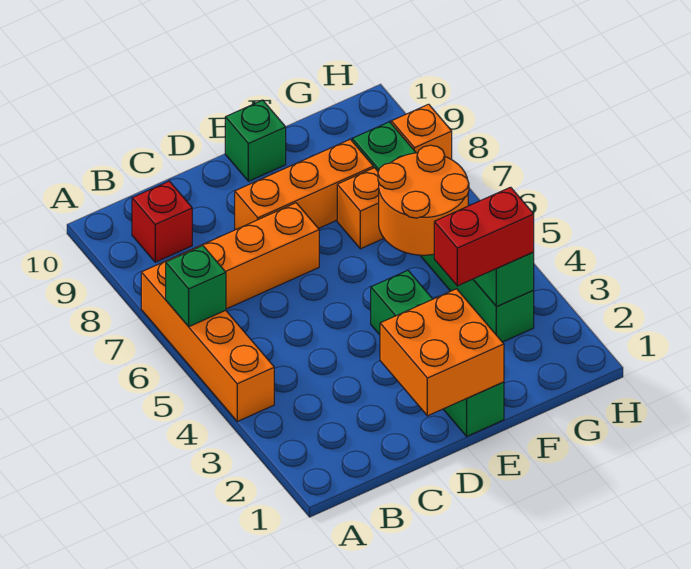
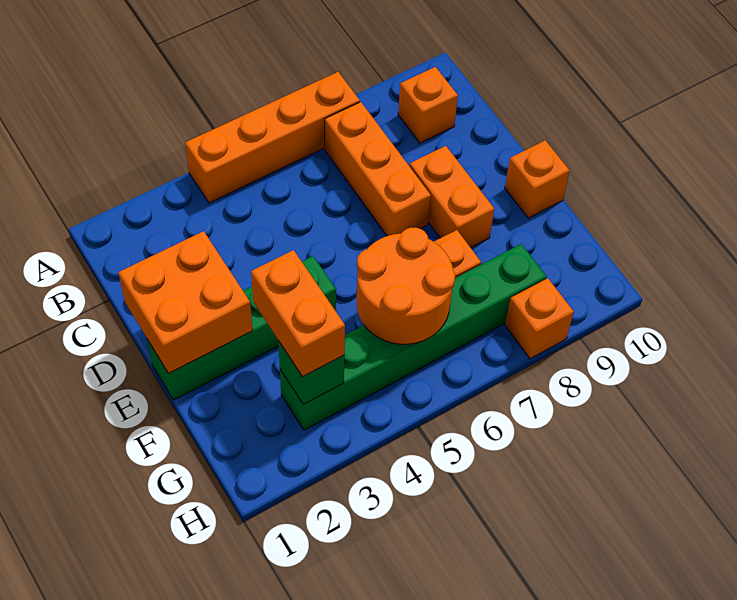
green brick A6 level 2 -> none
red brick B9 level 1 -> orange brick B9 level 1
orange brick D8:F8 level 1 -> orange brick D8:E8 level 1
green brick E10 level 1 -> orange brick E10 level 1
red brick F3:G3 level 3 -> orange brick F3:G3 level 3

